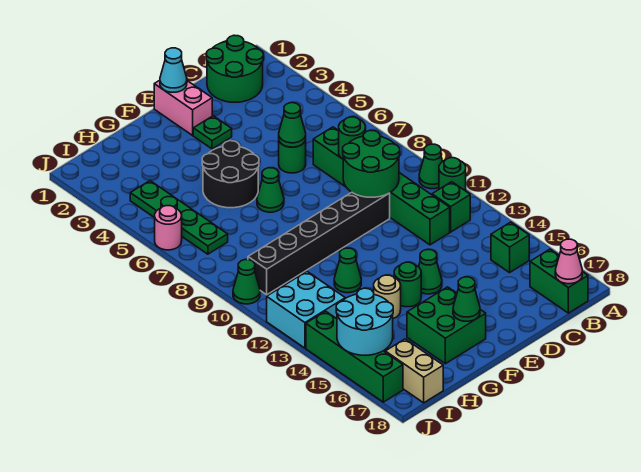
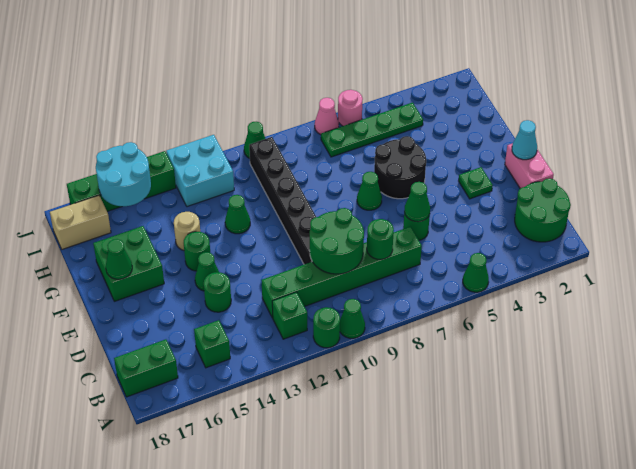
none -> green cone A5 level 1
pink cone B18 level 2 -> pink cone J7 level 1
none -> green round brick D14 level 1
pink brick E1:E2 level 1 -> pink brick D1:E1 level 1

